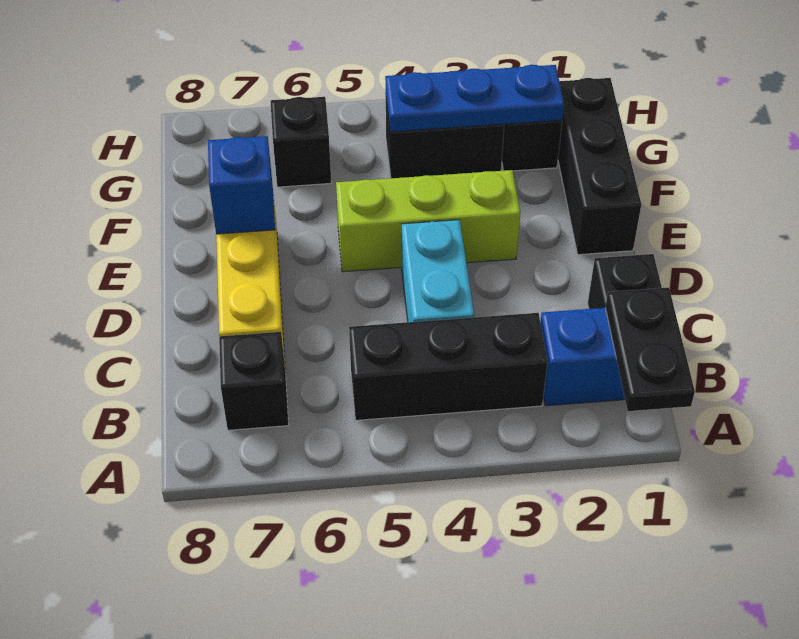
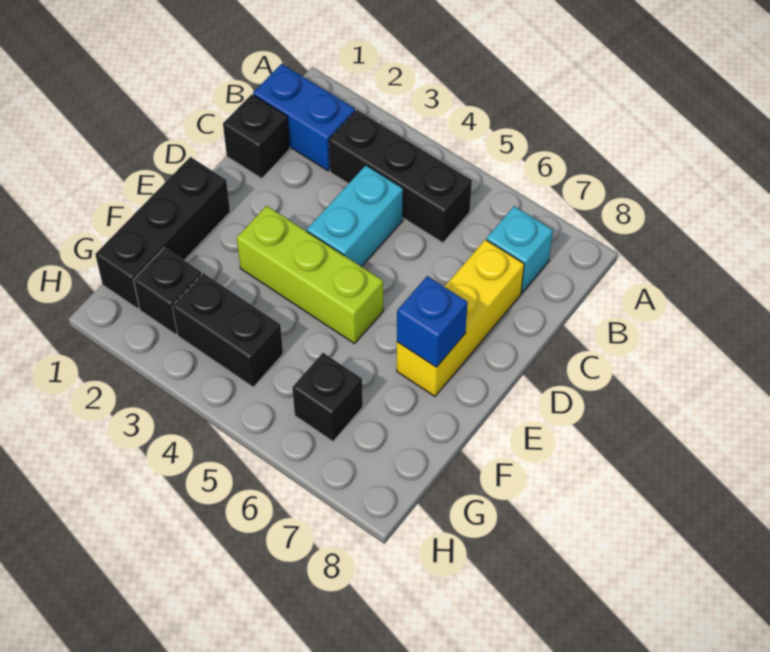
black plate A1:B1 level 2 -> none
black brick B7 level 1 -> cyan brick B7 level 1
blue plate G2:G4 level 2 -> none

